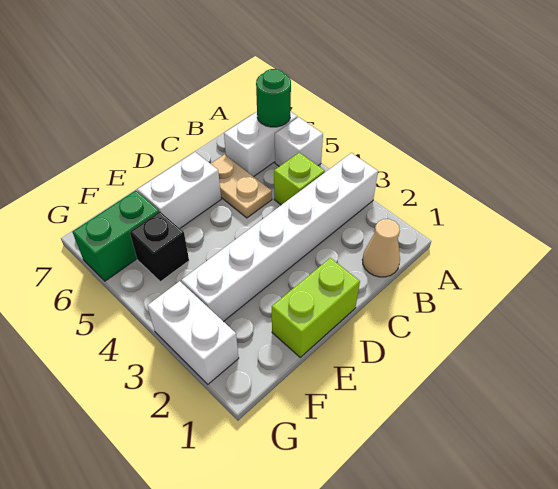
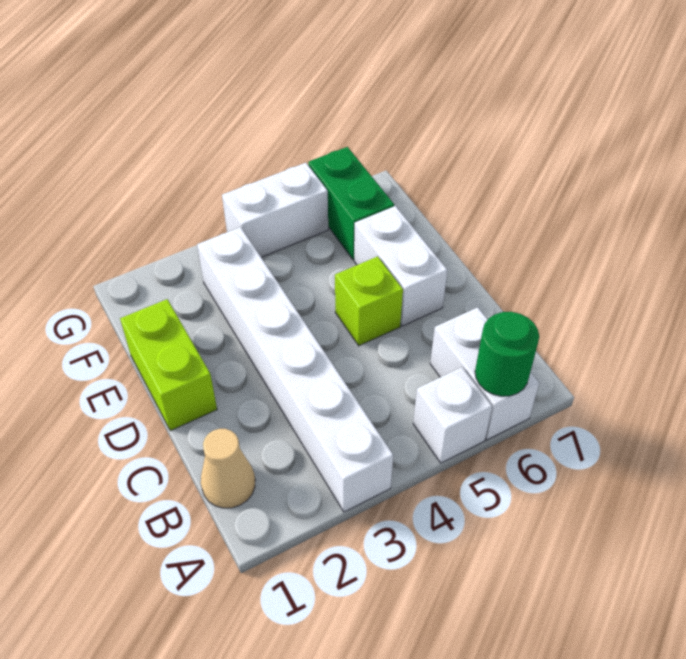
lime brick B4 level 1 -> lime brick D5 level 1
tan plate C5:C6 level 1 -> none
black brick F5 level 1 -> none
white brick G2:G3 level 1 -> white brick G4:G5 level 1

